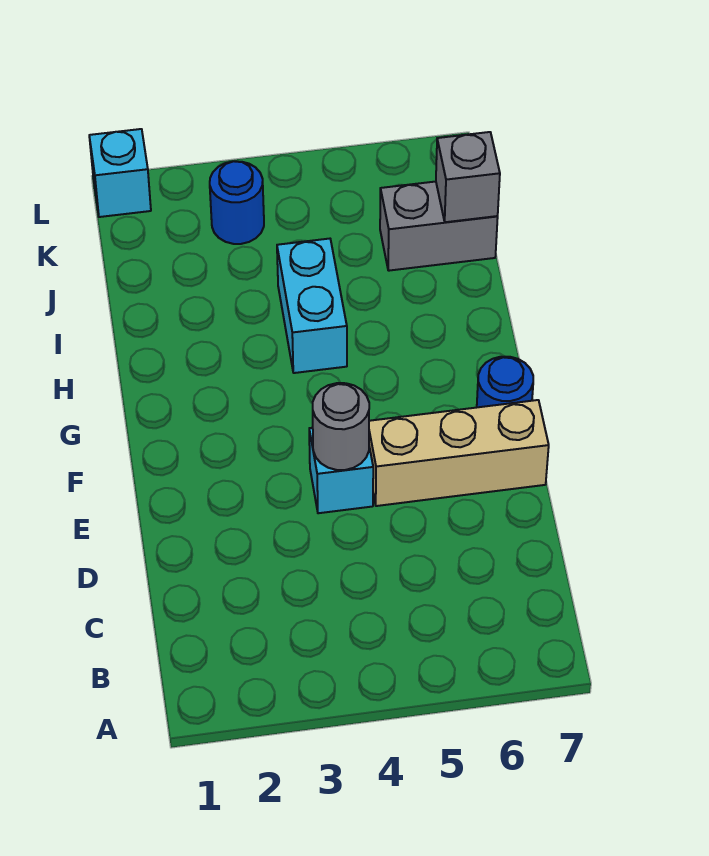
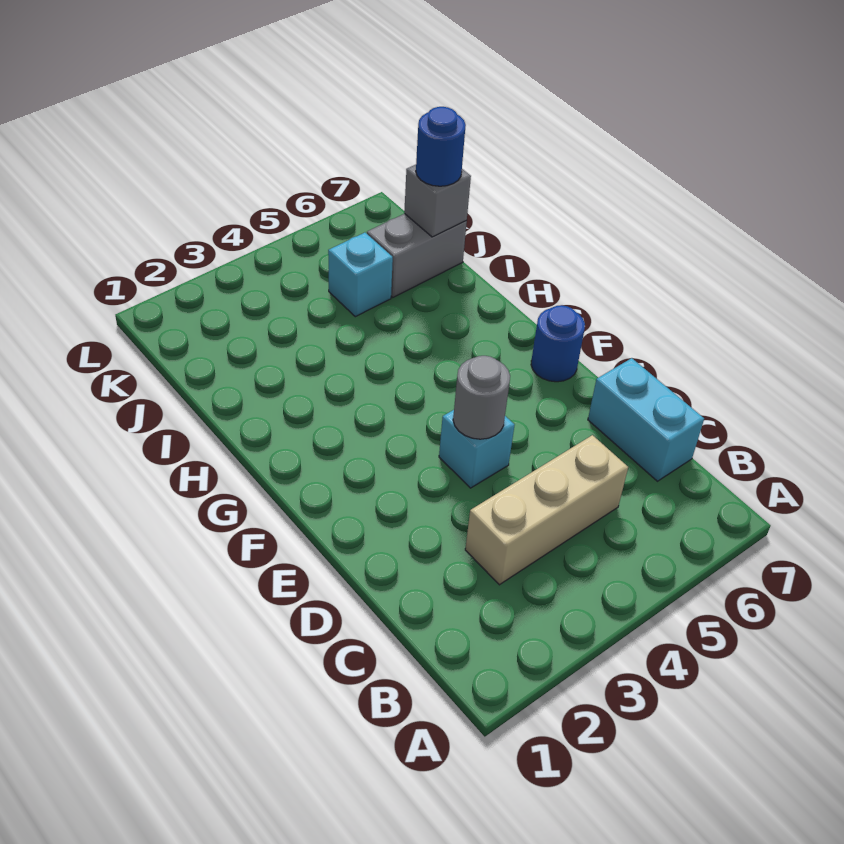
tan brick E5:E7 level 1 -> tan brick C3:C5 level 1
cyan brick H4:I4 level 1 -> cyan brick C7:D7 level 1
blue round brick K3 level 1 -> blue round brick J7 level 3
cyan brick L1 level 1 -> cyan brick J5 level 1

